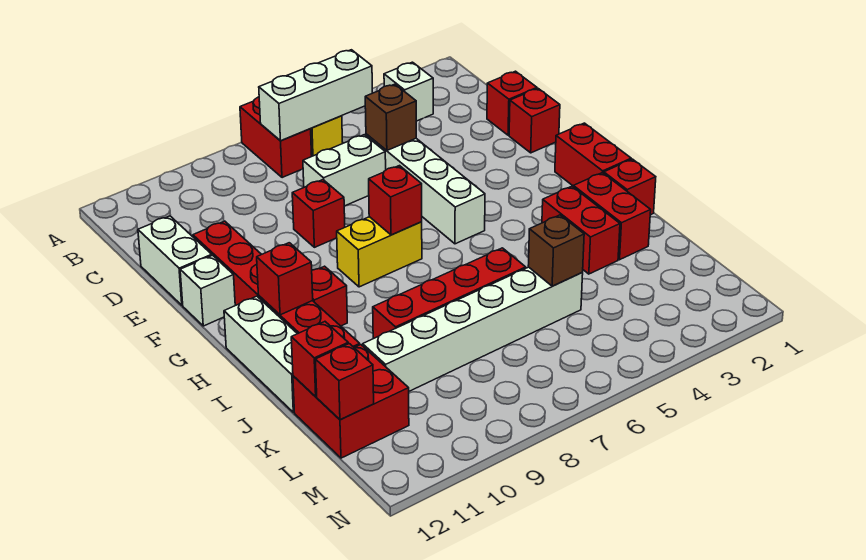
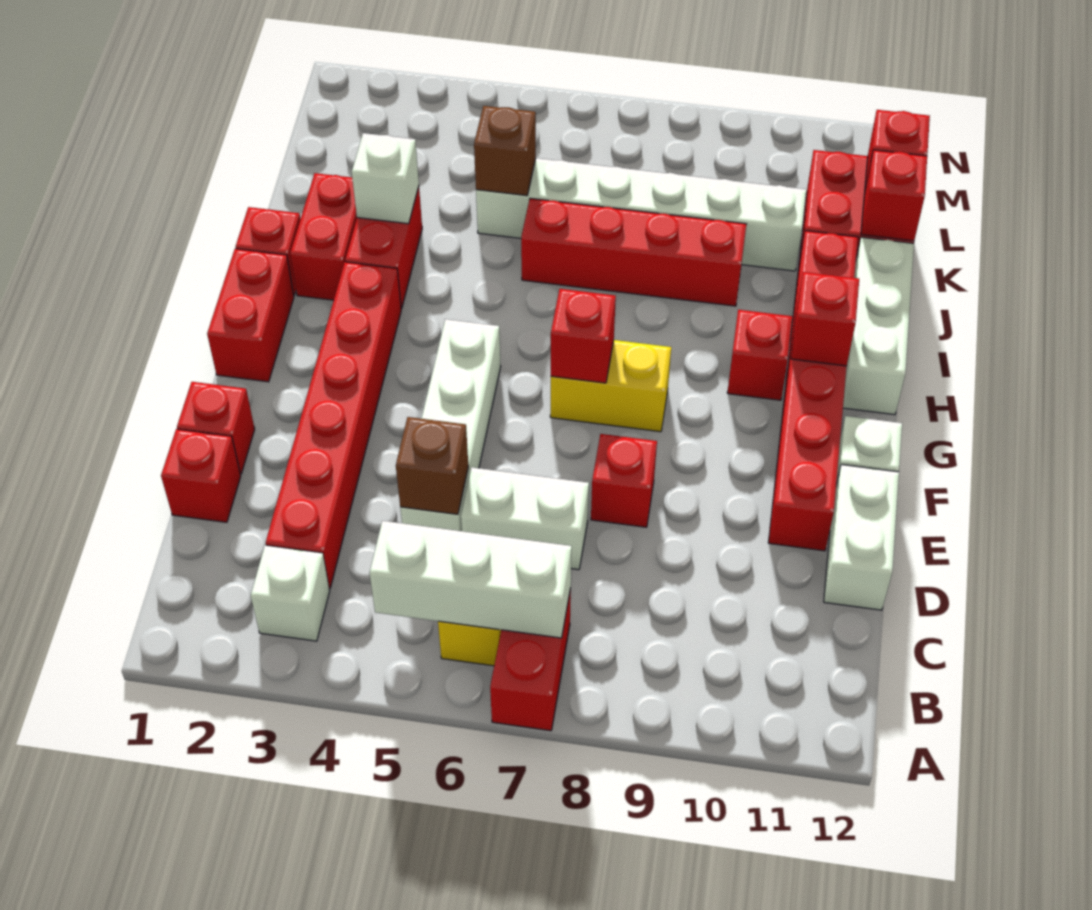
none -> red brick C3:H3 level 1
none -> white brick J3 level 2

